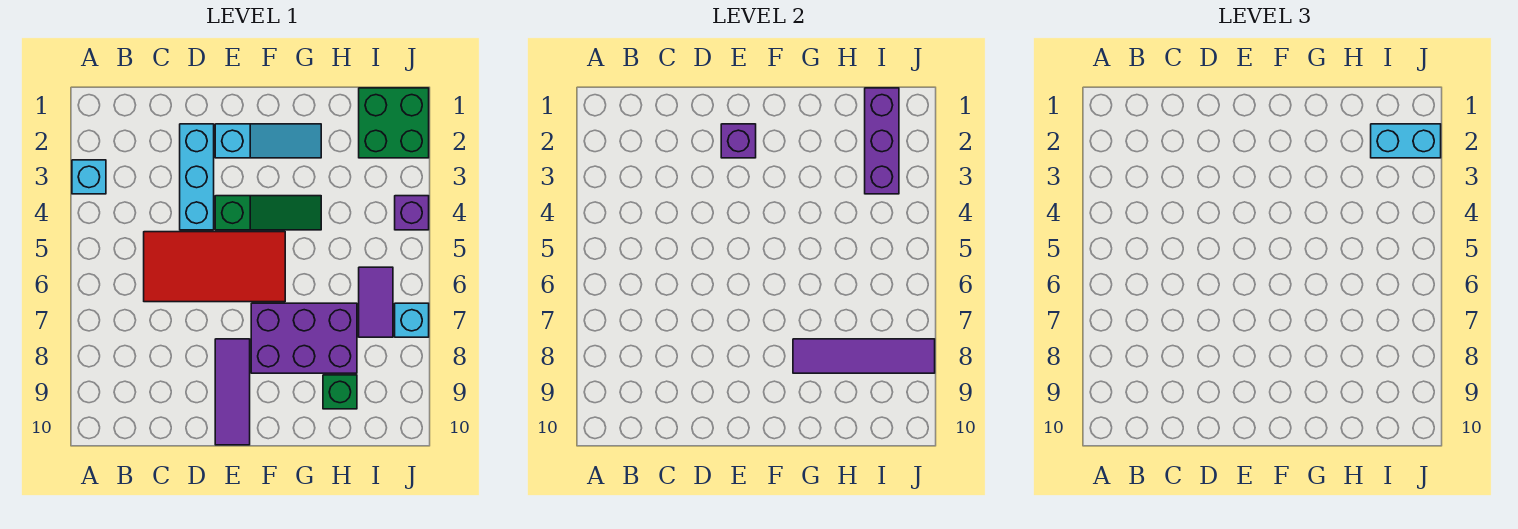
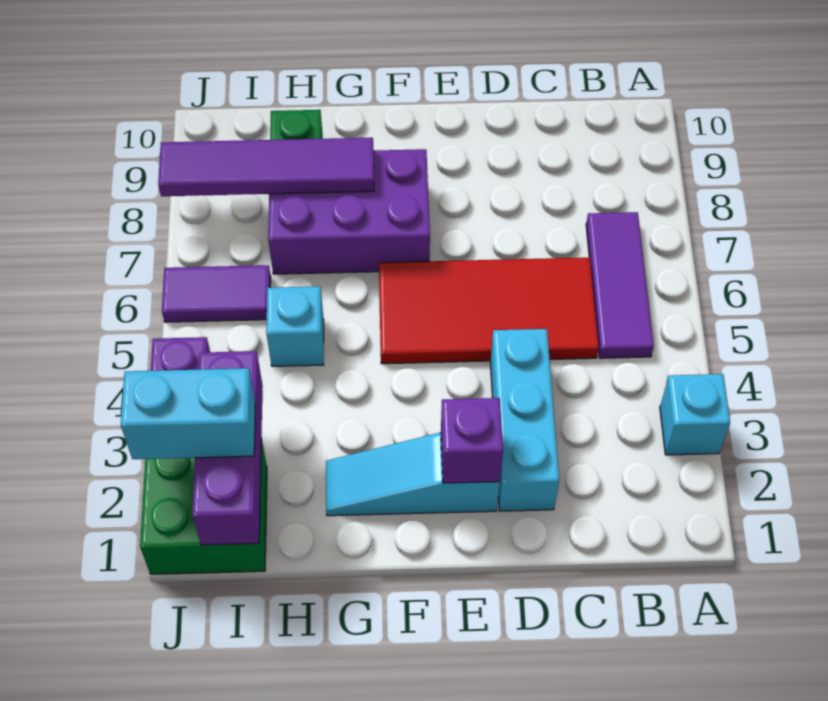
green slope E4:G4 level 1 top E -> none
purple tile E8:E10 level 1 -> purple tile B5:B7 level 1
purple tile I6:I7 level 1 -> purple tile I6:J6 level 1
cyan brick J7 level 1 -> cyan brick H5 level 1

